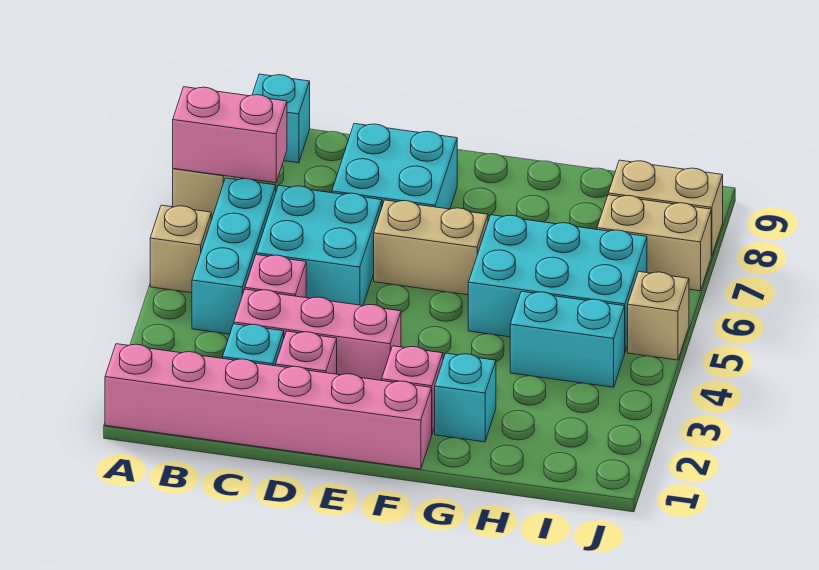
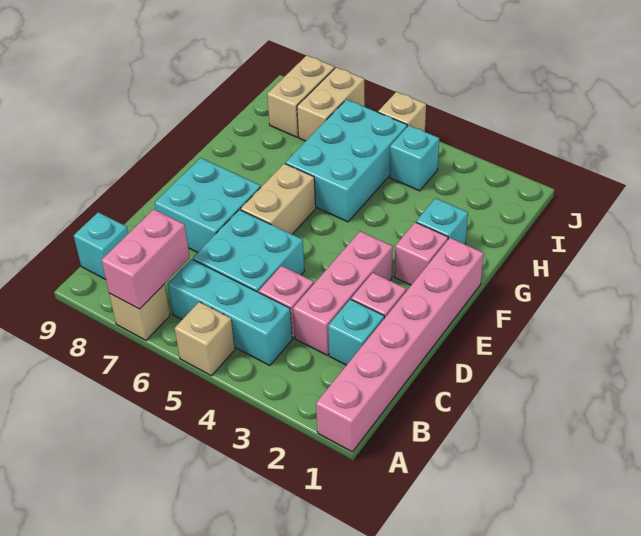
cyan brick H4:I4 level 1 -> cyan brick I4 level 1

